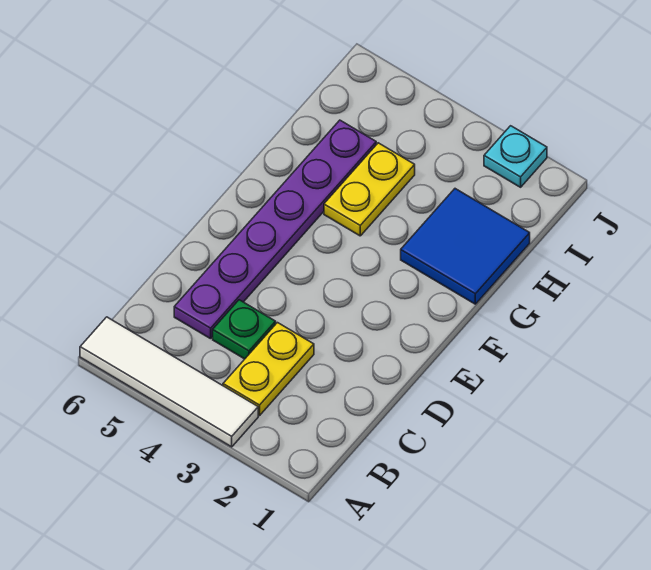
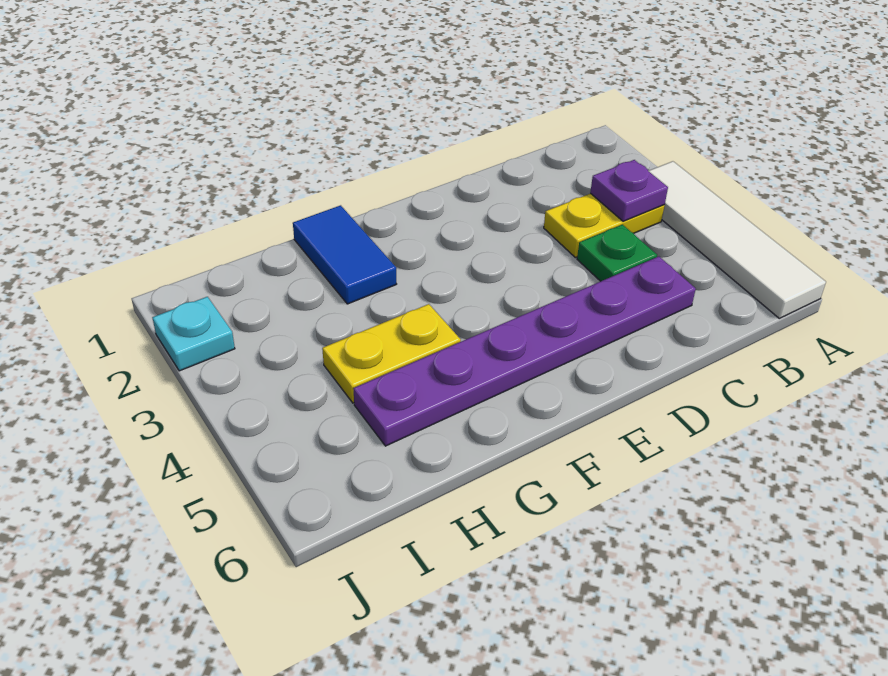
none -> purple plate B3 level 2
blue tile G1:H2 level 1 -> blue tile G1:G2 level 1

